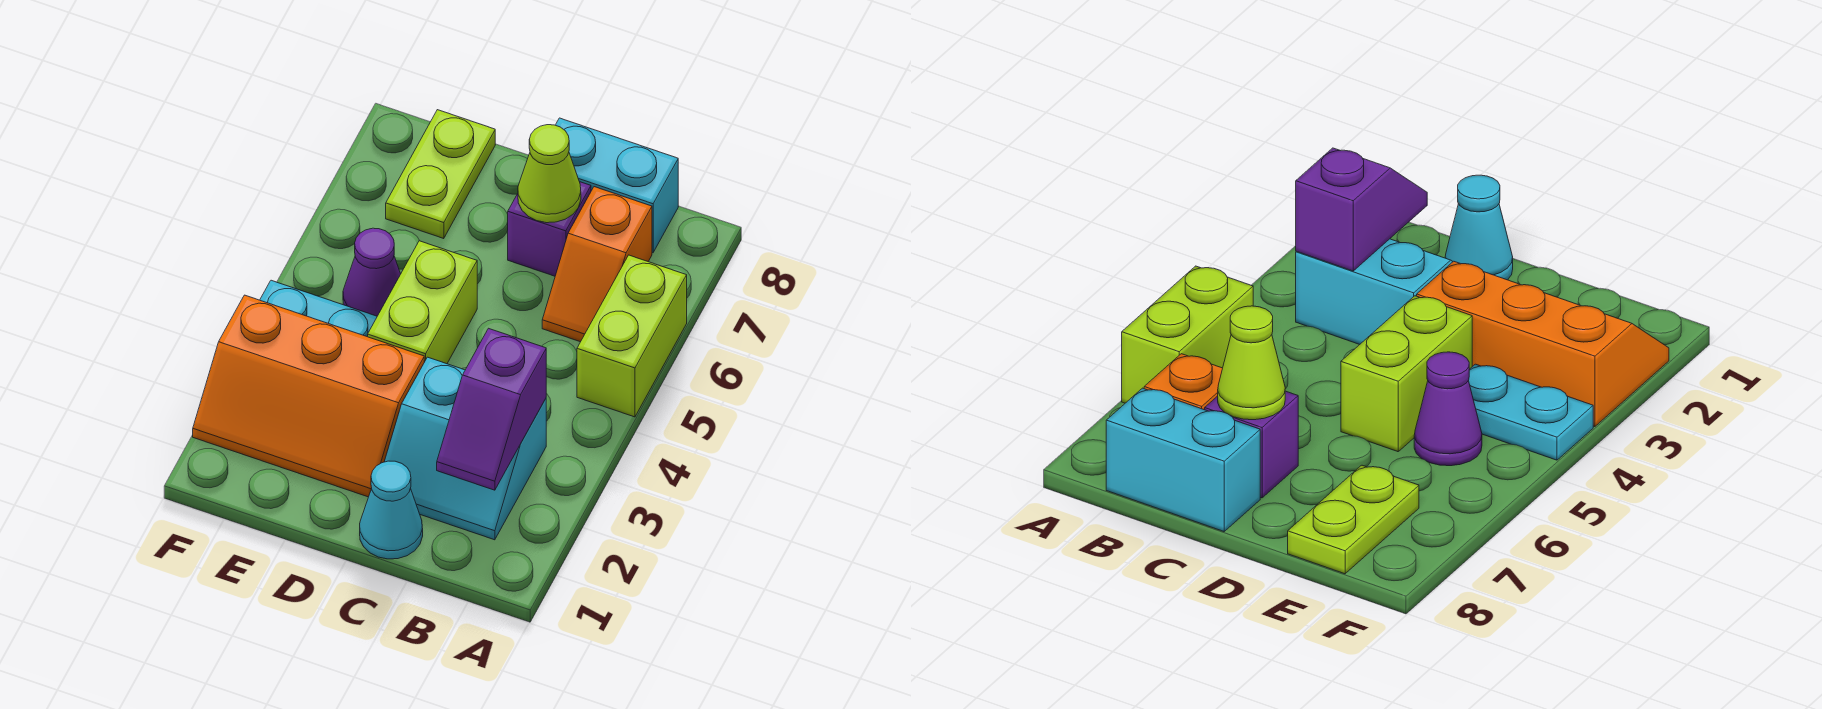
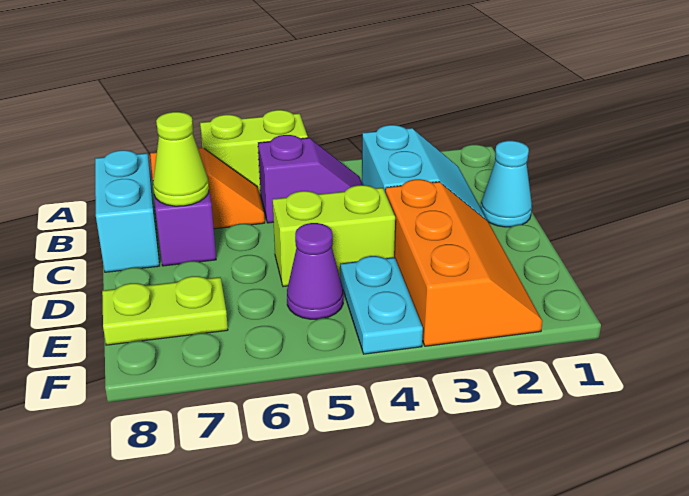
purple slope B2:B3 level 2 top 3 -> purple slope B4:B5 level 1 top 5

